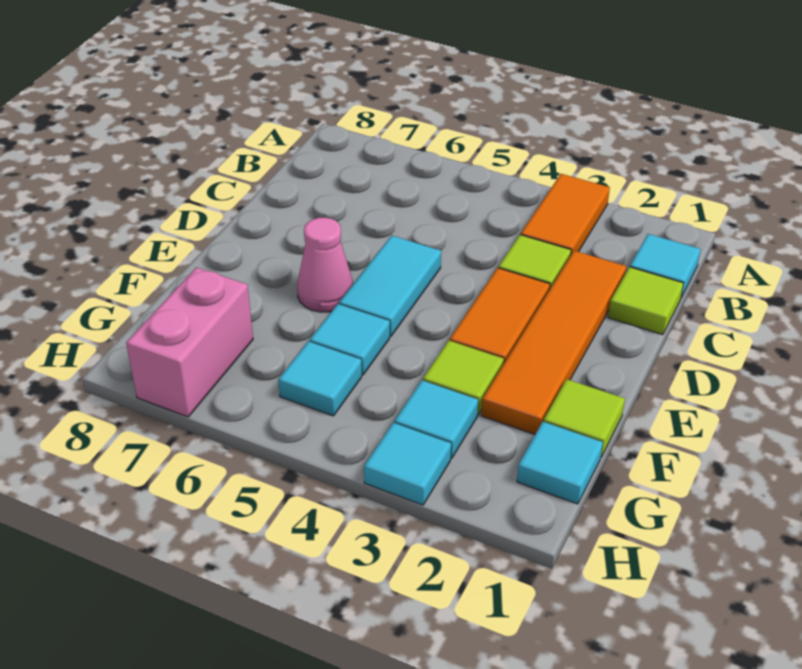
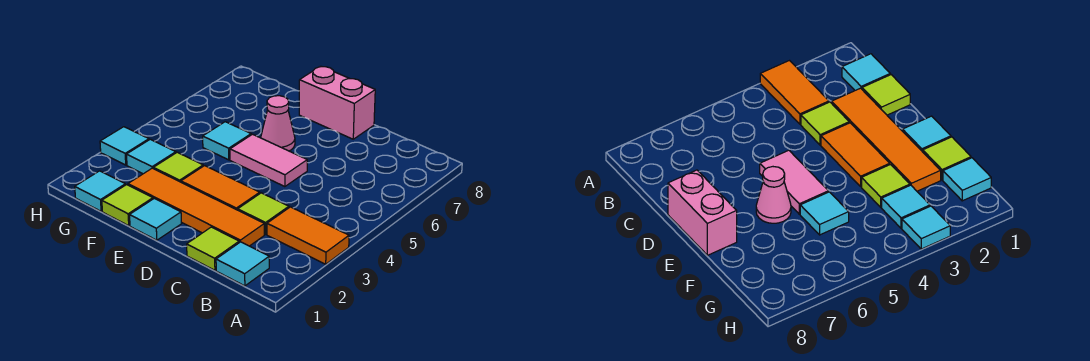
cyan tile D5:E5 level 1 -> pink tile D5:E5 level 1
cyan tile G5 level 1 -> cyan tile E1 level 1
pink brick G7:H7 level 1 -> pink brick D8:E8 level 1

